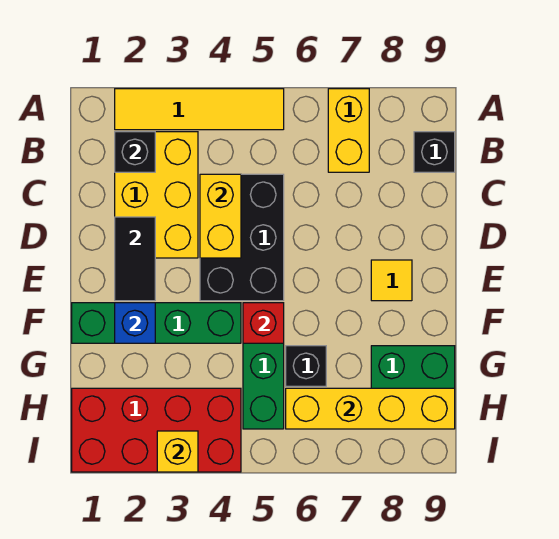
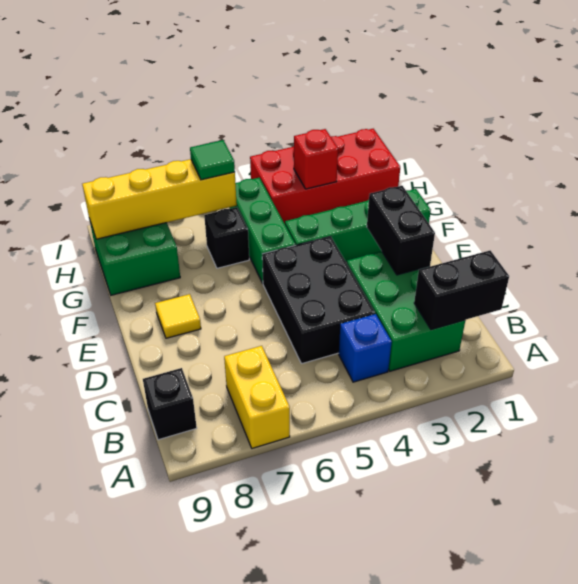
yellow tile A2:A5 level 1 -> none
yellow brick B2:D3 level 1 -> green brick B2:D3 level 1
black brick B2 level 2 -> black brick B1:B2 level 2
yellow brick C4:D4 level 2 -> none
black tile D2:E2 level 2 -> black brick D2:E2 level 2
blue brick F2 level 2 -> blue brick B4 level 1
red brick F5 level 2 -> red brick H3 level 2
none -> green tile H6 level 3
yellow brick I3 level 2 -> none

